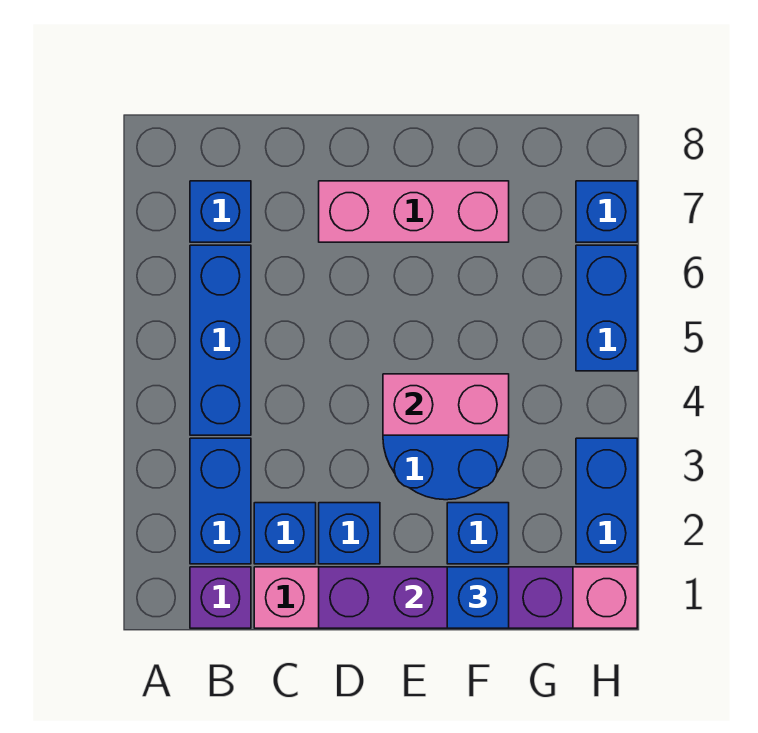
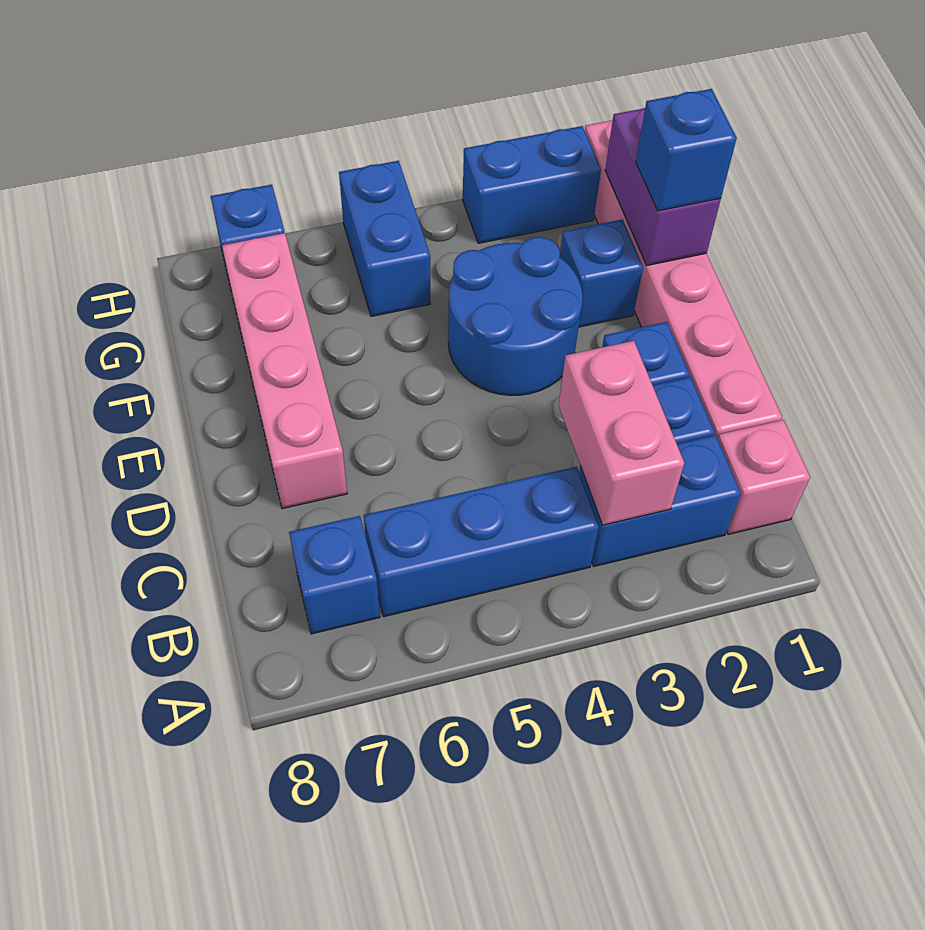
purple brick B1 level 1 -> pink brick B1 level 1
purple brick D1:G1 level 2 -> purple brick F1:G1 level 2
pink brick D7:F7 level 1 -> pink brick D7:G7 level 1
pink brick E4:F4 level 2 -> pink brick B3:C3 level 2
blue brick H5:H6 level 1 -> blue brick G5:H5 level 1

